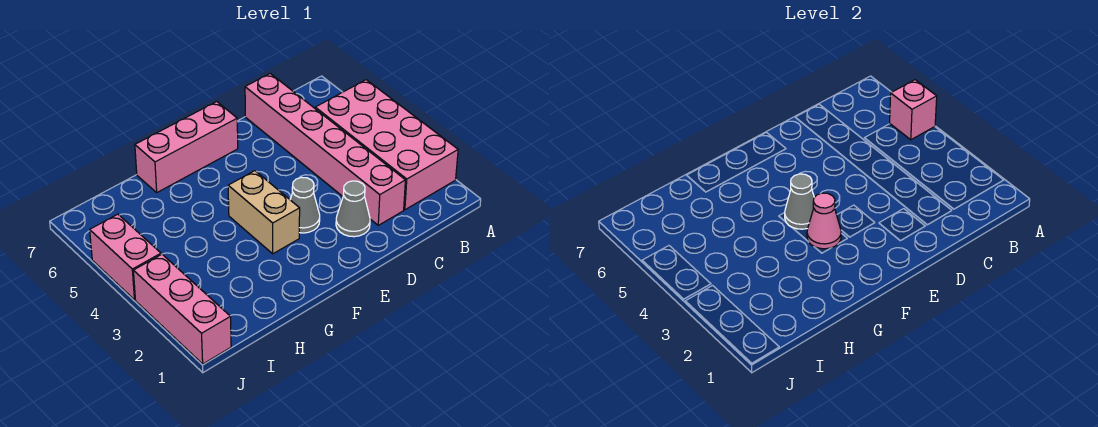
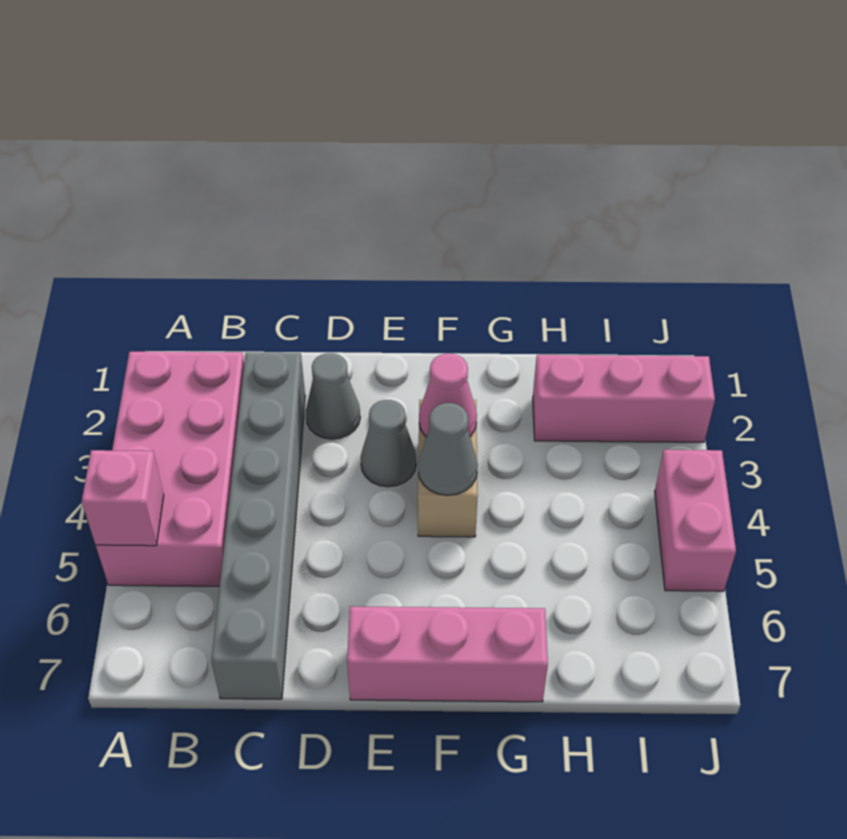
pink brick C2:C7 level 1 -> grey brick C2:C7 level 1
pink brick J1:J3 level 1 -> pink brick H2:J2 level 1

